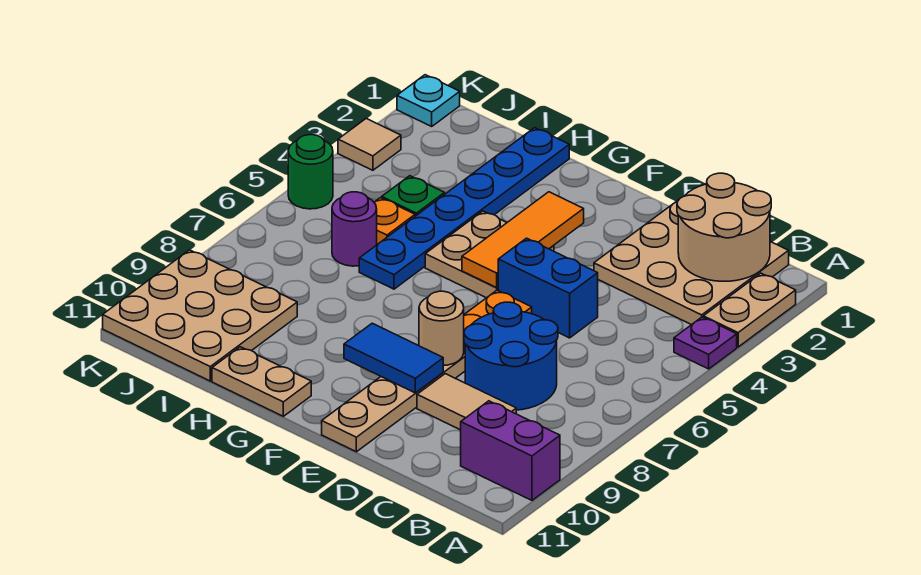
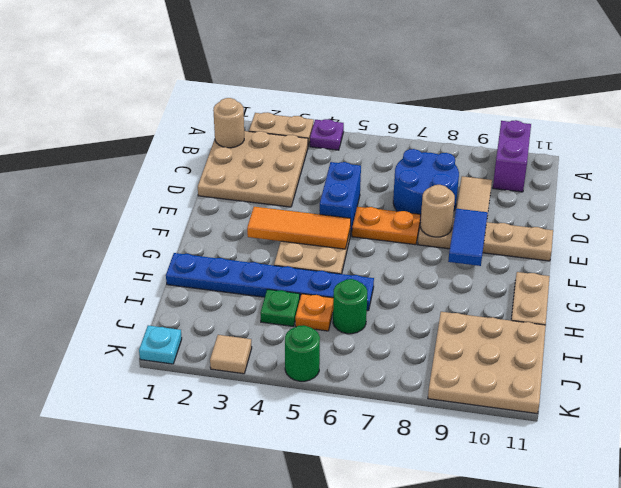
tan round brick B1:C2 level 2 -> tan round brick B1 level 2
purple round brick I6 level 1 -> green round brick I6 level 1

